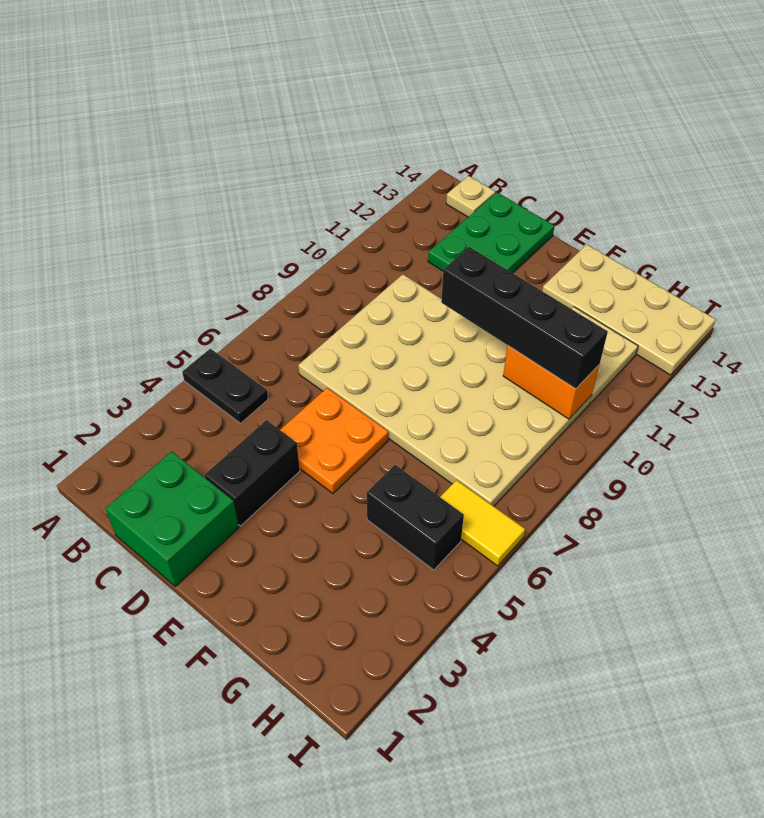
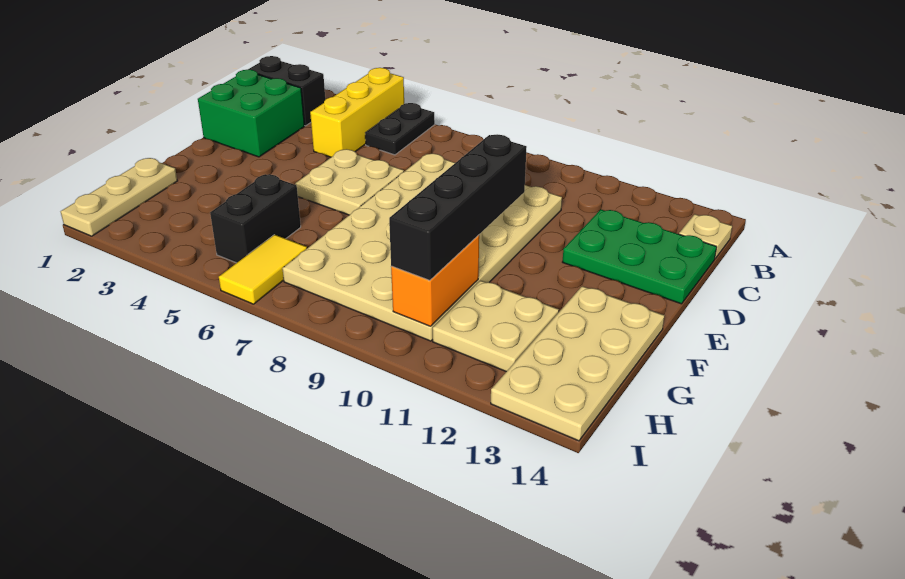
none -> yellow brick A4:C4 level 1
black brick D3:D4 level 1 -> black brick B1:B2 level 1
orange plate D5:E6 level 1 -> tan plate D5:E6 level 1
none -> tan plate G1:I1 level 1

